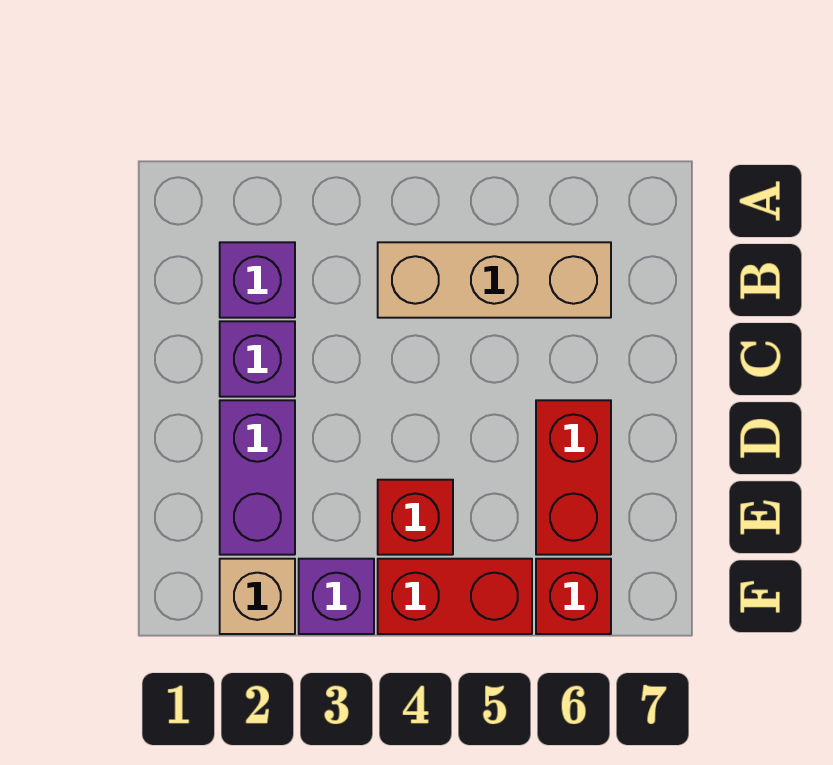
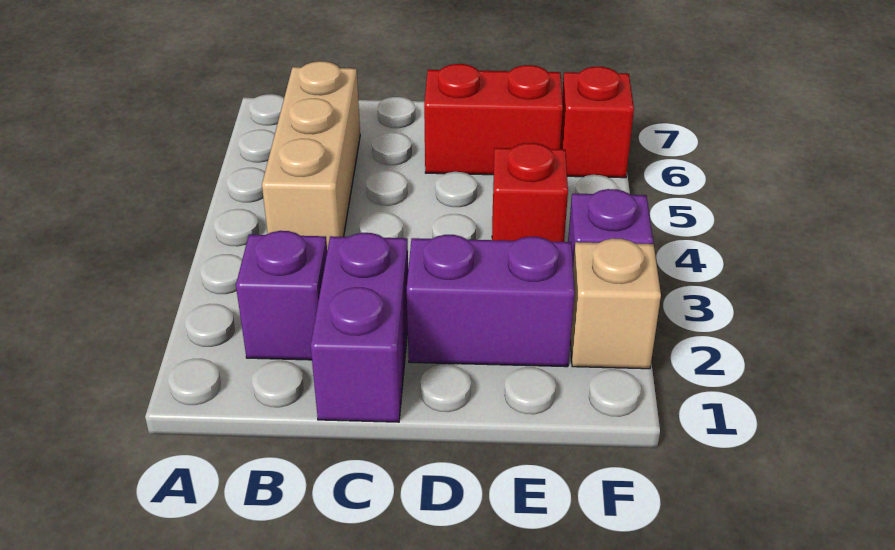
purple brick C2 level 1 -> purple brick C1:C2 level 1
red brick F4:F5 level 1 -> none

